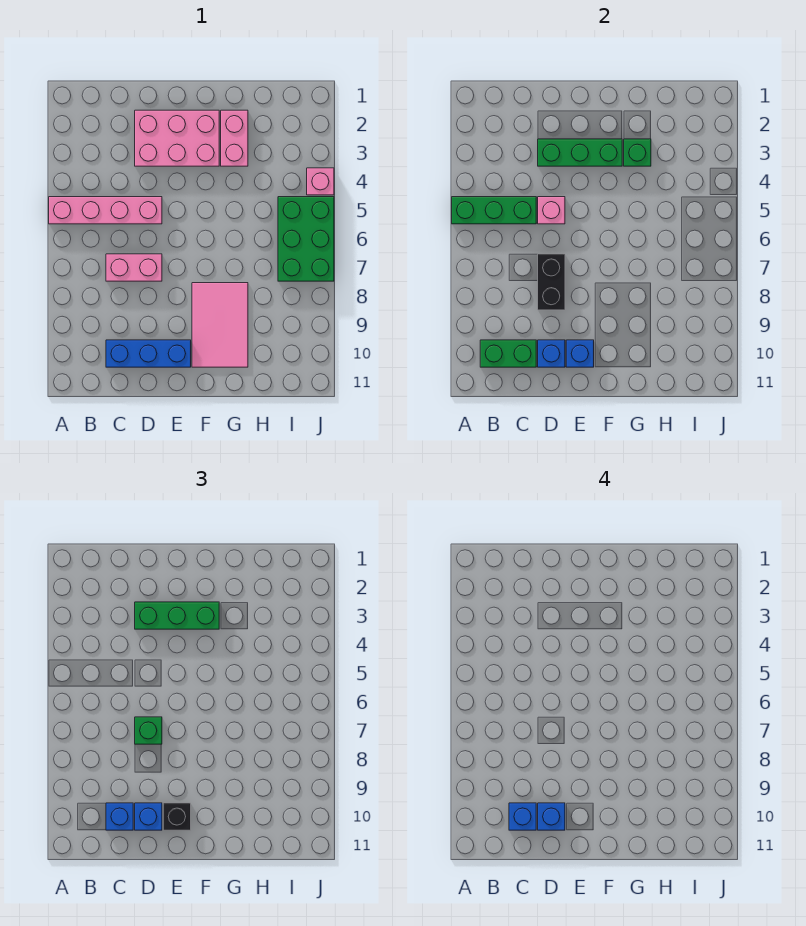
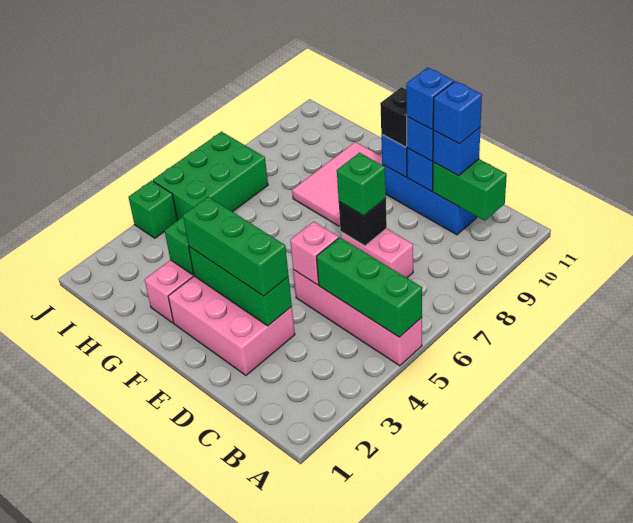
black brick D7:D8 level 2 -> black brick D7 level 2
pink brick J4 level 1 -> green brick J4 level 1

